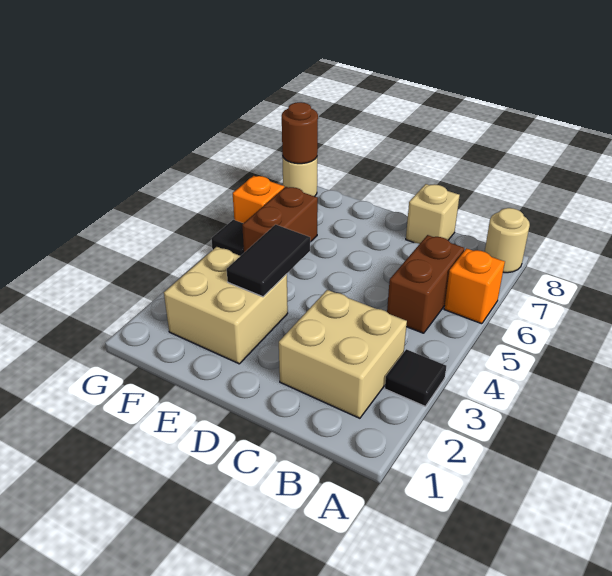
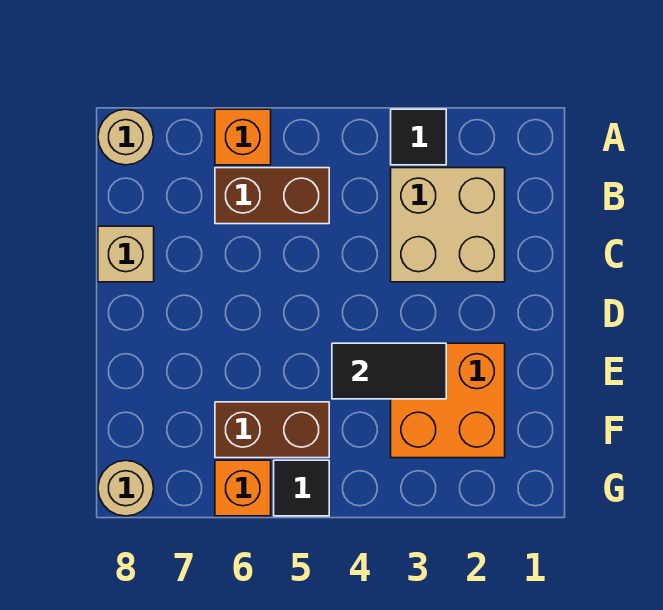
tan brick E2:F3 level 1 -> orange brick E2:F3 level 1
brown round brick G8 level 2 -> none

